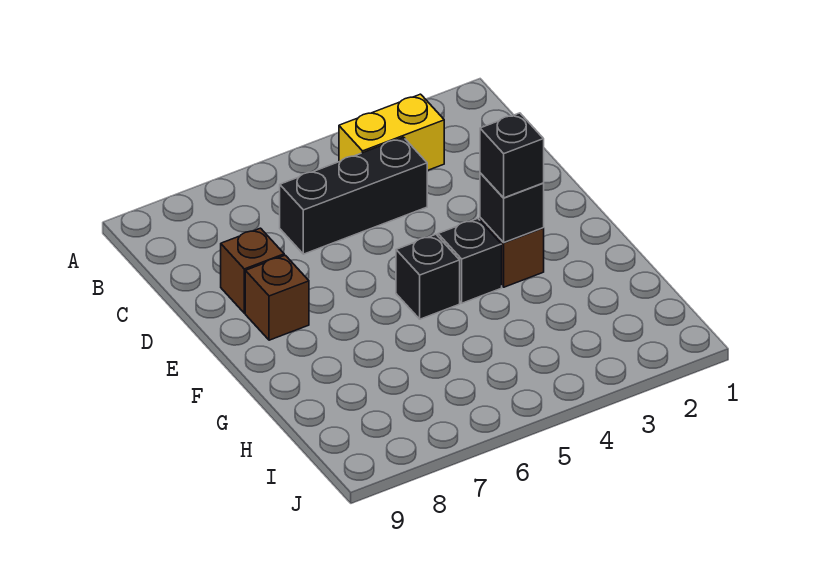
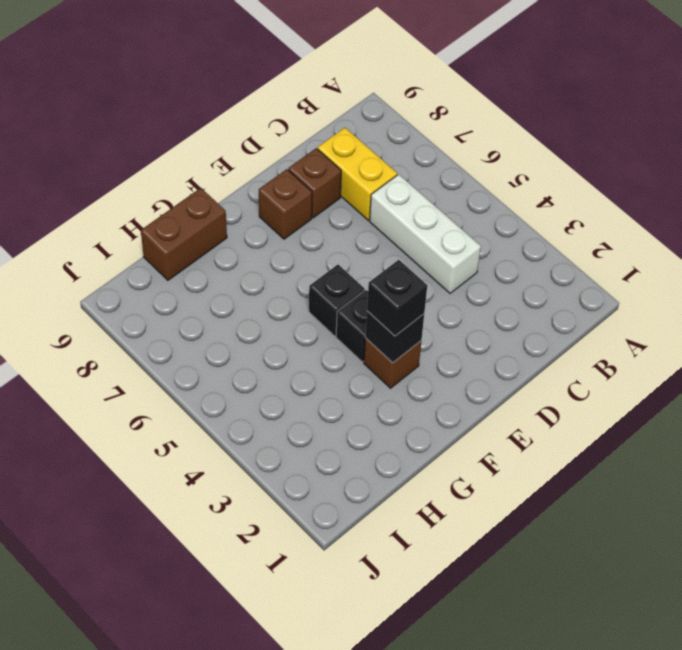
yellow brick B3:B4 level 1 -> yellow brick C7:C8 level 1
black brick C4:C6 level 1 -> white brick C4:C6 level 1
none -> brown brick G9:H9 level 1

